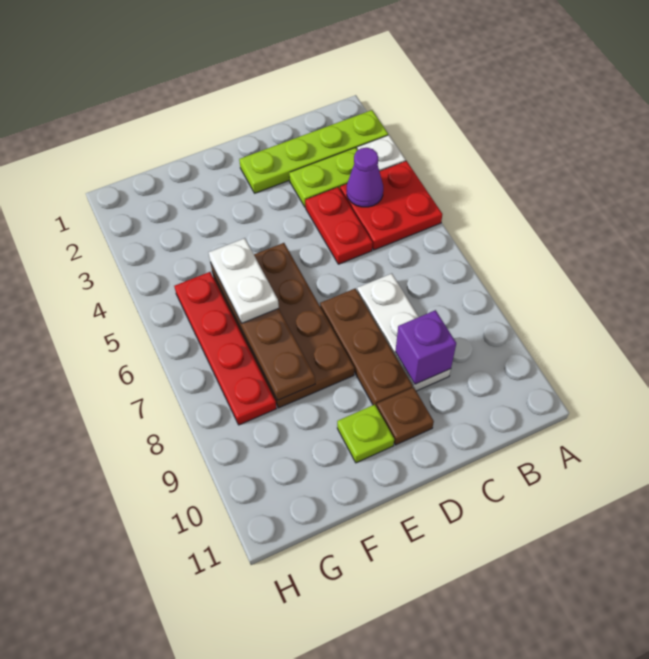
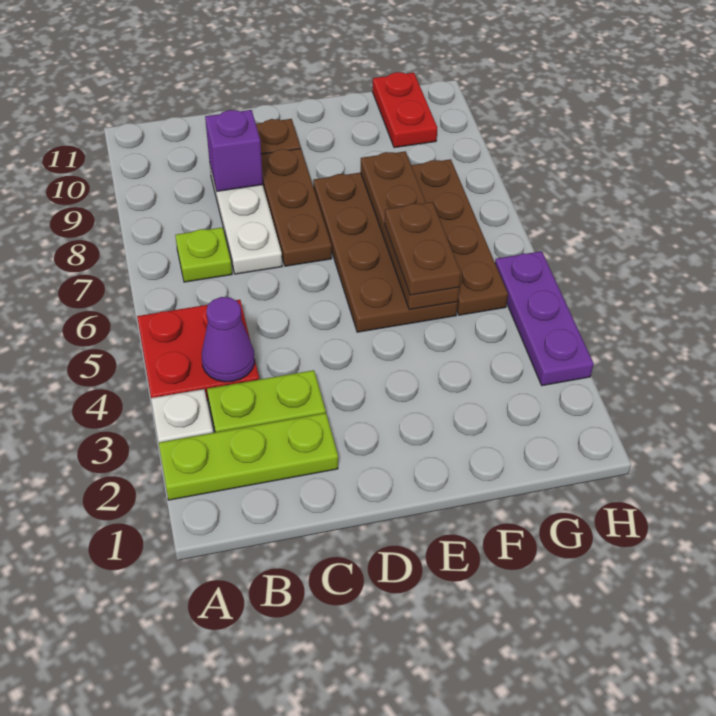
lime plate A2:D2 level 1 -> lime plate A2:C2 level 1
red plate C4:C5 level 1 -> red plate G10:G11 level 1
lime plate E10 level 1 -> lime plate B7 level 1
white plate F5:F6 level 3 -> brown plate F5:F6 level 3
red plate G5:G8 level 1 -> brown plate G5:G8 level 1
none -> purple plate H3:H5 level 1

